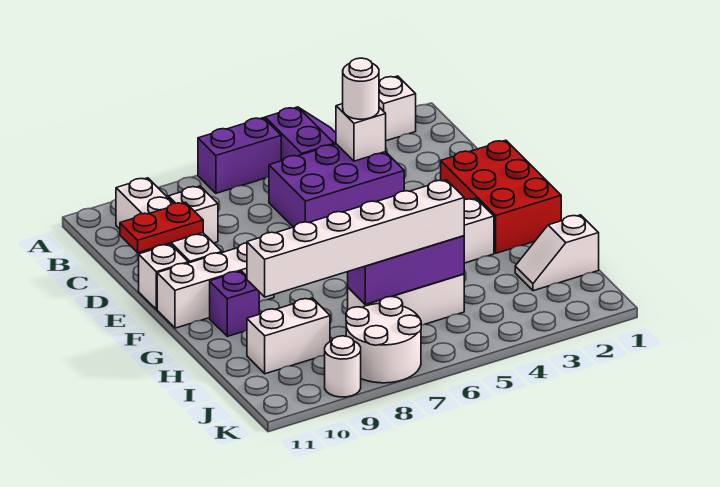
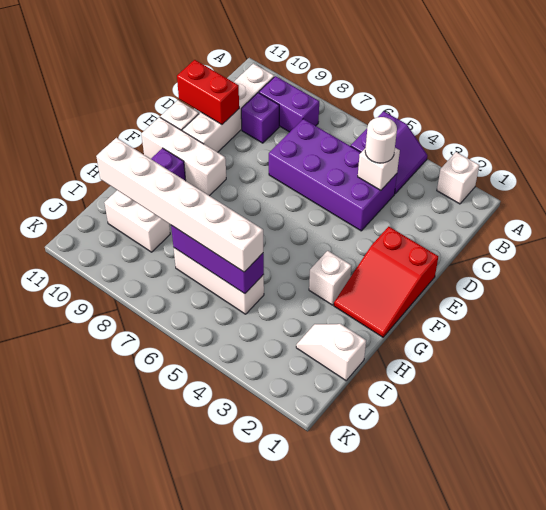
purple brick A6:A7 level 1 -> purple brick B8:B9 level 1
purple brick C4:D6 level 1 -> purple brick C4:D7 level 1
white brick C9 level 1 -> purple brick C9 level 1
red plate D10:D11 level 2 -> red brick D10:D11 level 2
red brick E1:G2 level 1 -> red slope E1:G2 level 1 top E
white round brick J7:K8 level 1 -> none
white round brick K9 level 1 -> none

